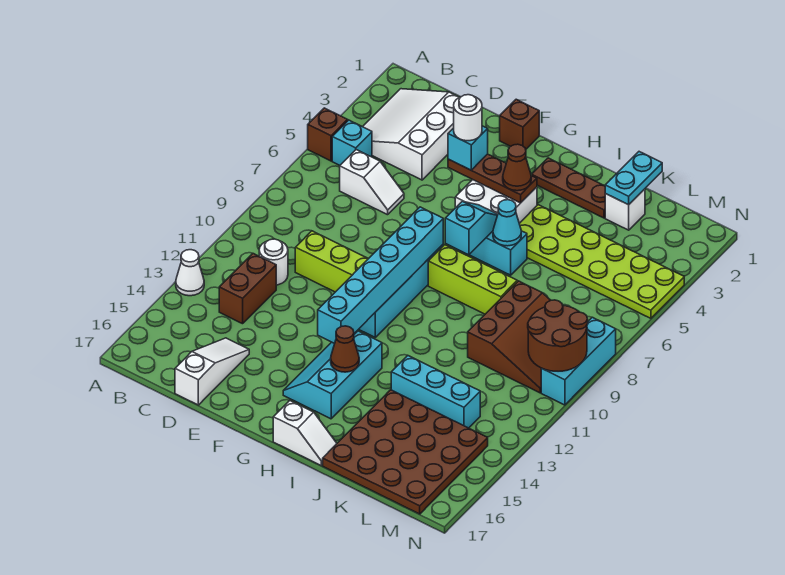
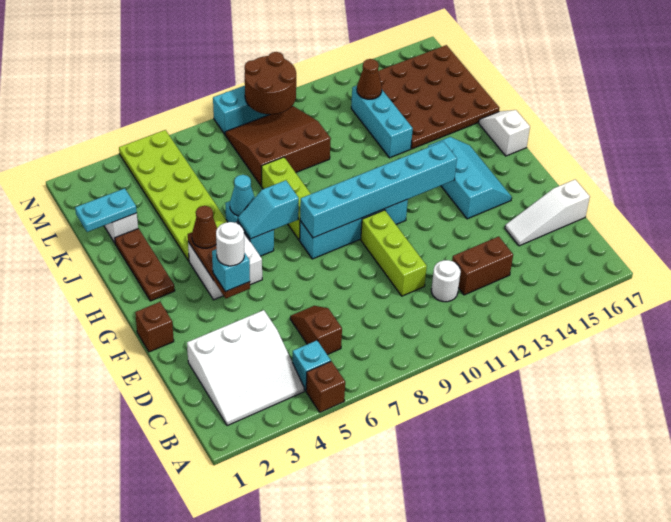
white cone A13 level 1 -> none
white slope C6:D6 level 1 top C -> brown slope C6:D6 level 1 top C
cyan slope G13:H15 level 1 top H -> cyan slope F14:H15 level 1 top 14
brown cone H14 level 2 -> brown cone L13 level 2

